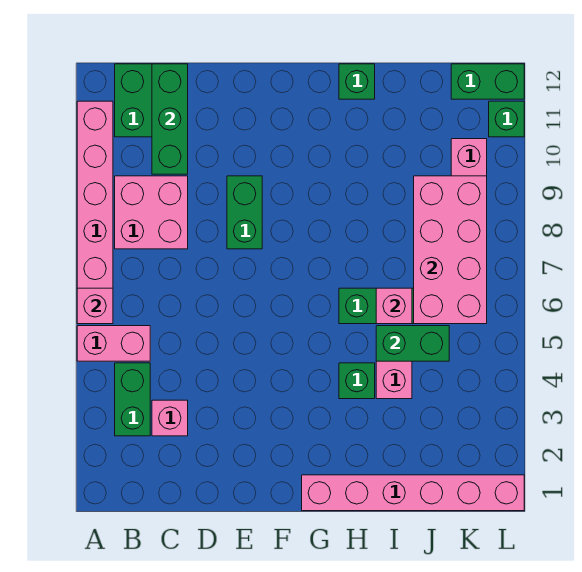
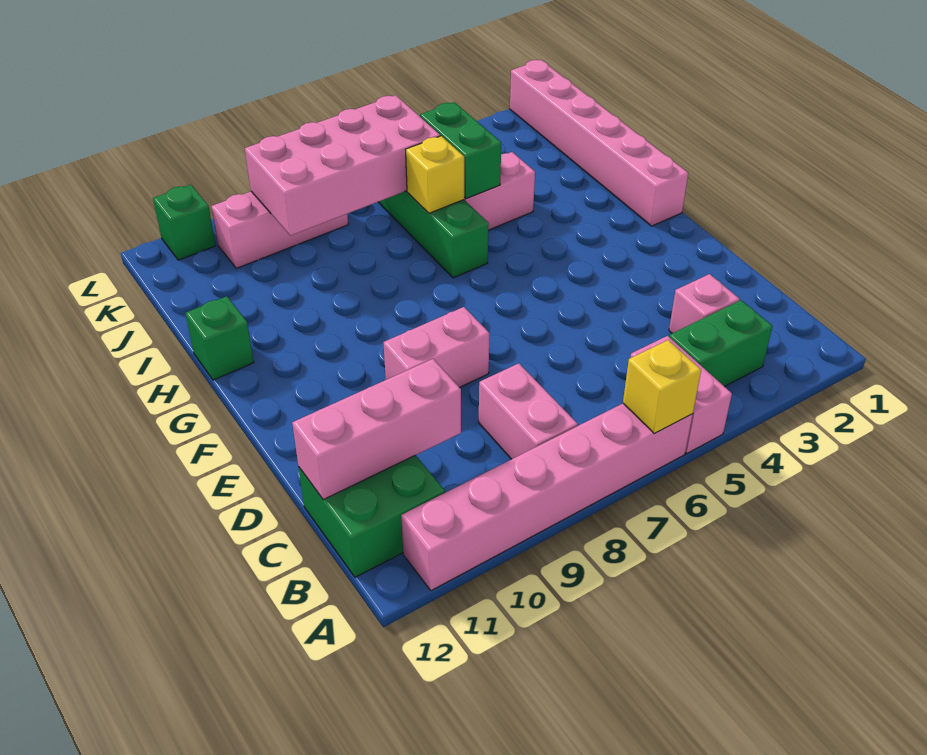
pink brick A6 level 2 -> yellow brick A6 level 2
pink brick B8:C9 level 1 -> pink brick B8:C8 level 1
green brick C10:C12 level 2 -> pink brick C10:C12 level 2
green brick E8:E9 level 1 -> pink brick E8:E9 level 1
green brick H4 level 1 -> none
pink brick I6 level 2 -> yellow brick I6 level 2
green brick K12:L12 level 1 -> none

